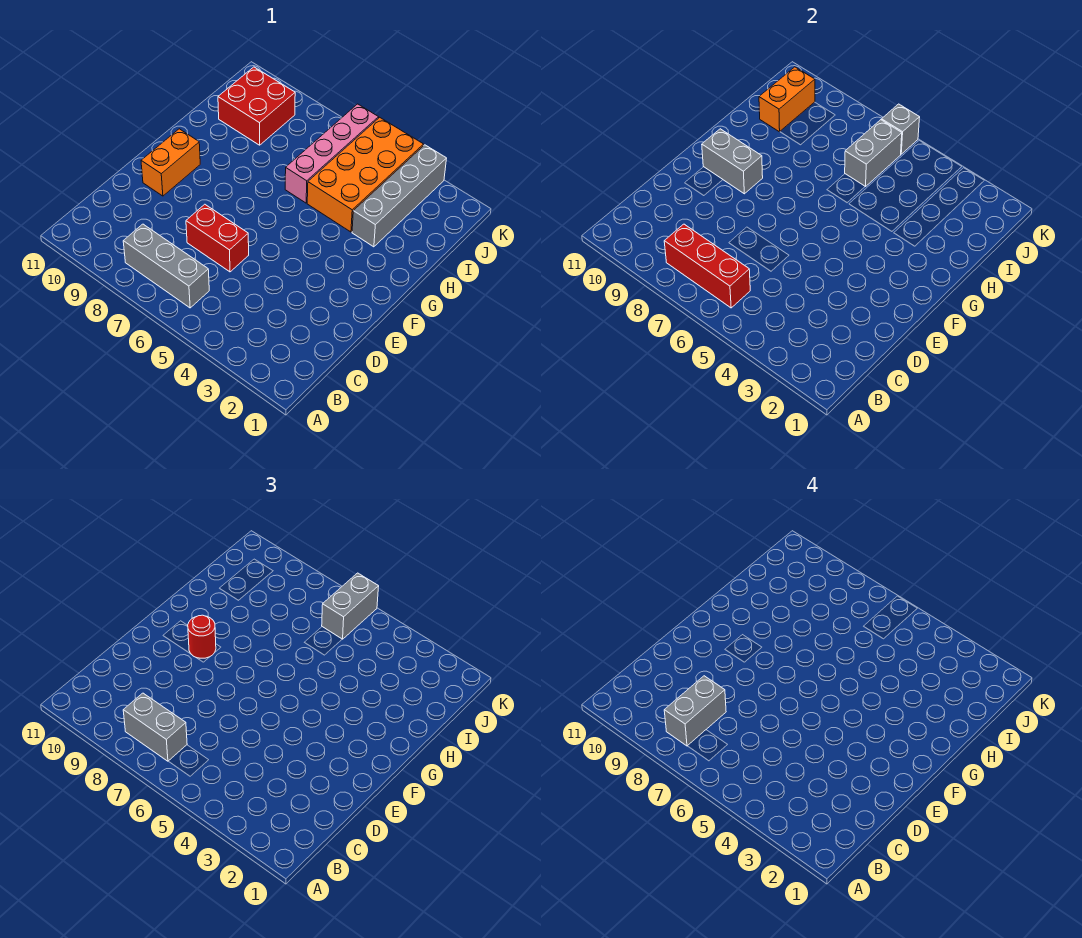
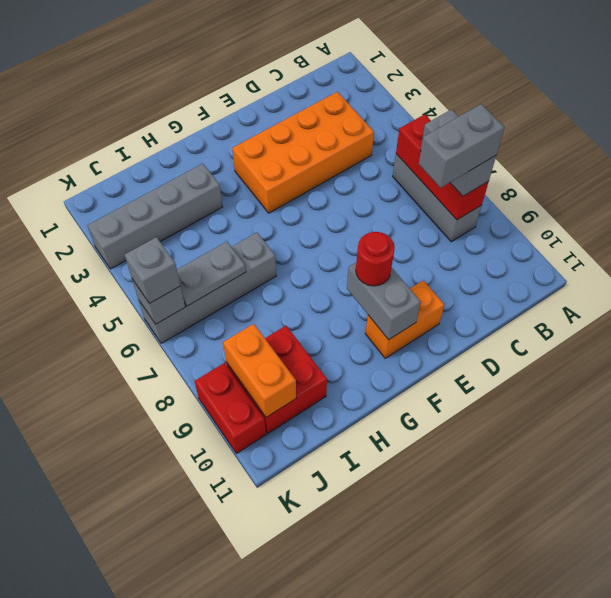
red brick D6:D7 level 1 -> red brick K9:K10 level 1
orange brick H4:K5 level 1 -> orange brick C3:F4 level 1
pink brick H6:K6 level 1 -> grey brick H6:K6 level 1
grey brick I6:J6 level 2 -> grey plate I6:J6 level 2
orange brick I10:J10 level 2 -> orange brick J9:J10 level 2
grey brick J6:K6 level 3 -> grey brick K6 level 3

